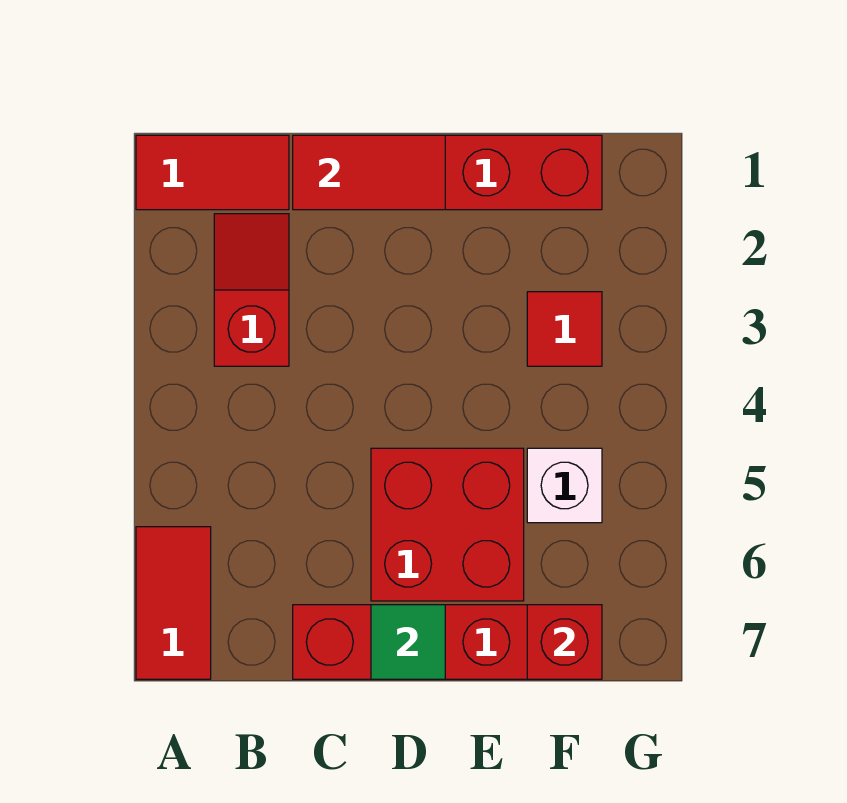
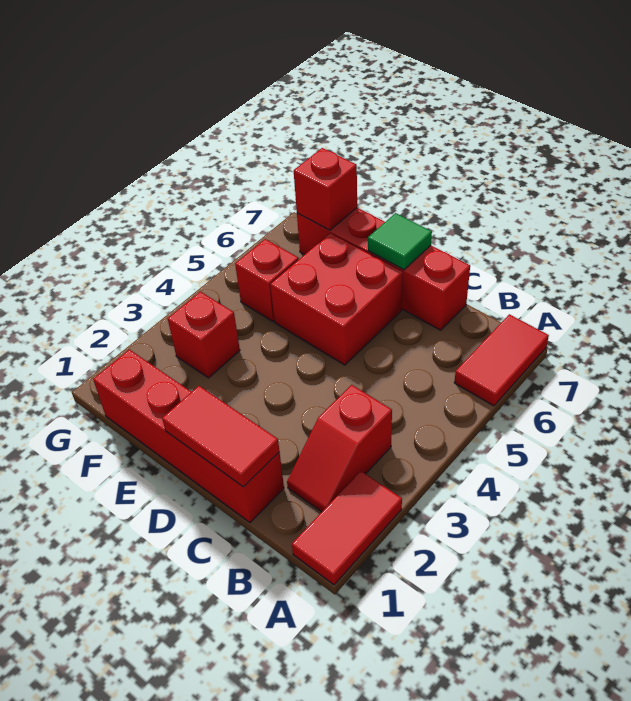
red tile A1:B1 level 1 -> red tile A1:A2 level 1
red tile F3 level 1 -> red brick F3 level 1
white brick F5 level 1 -> red brick F5 level 1

